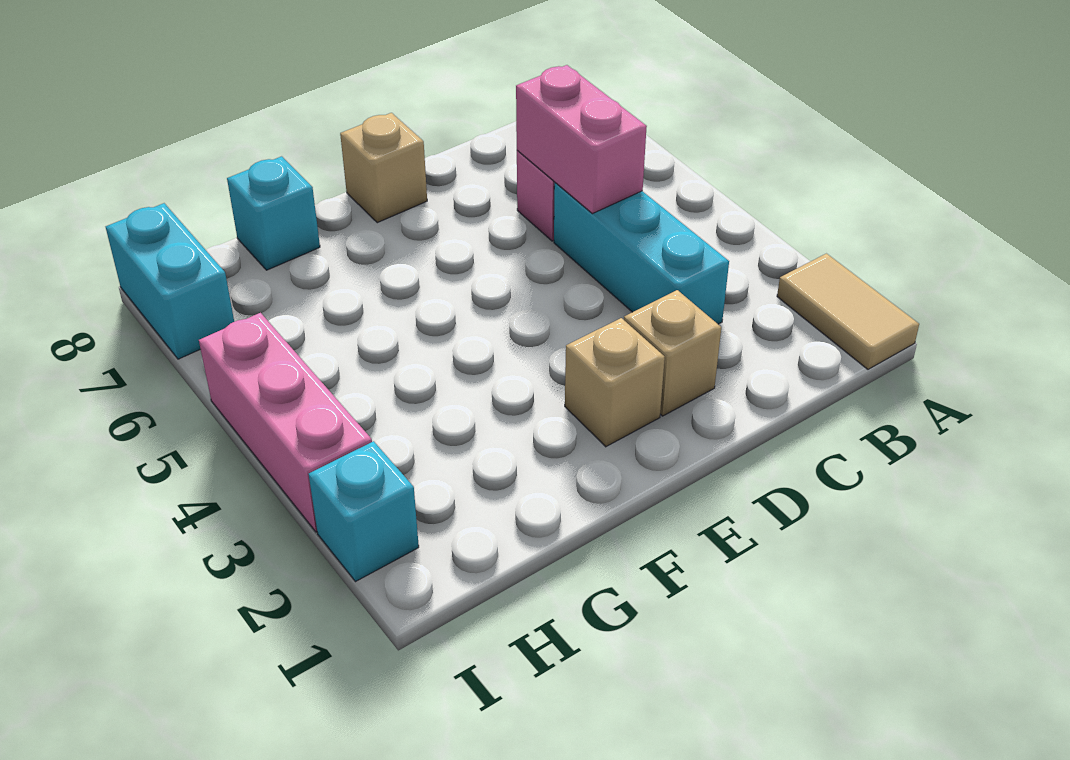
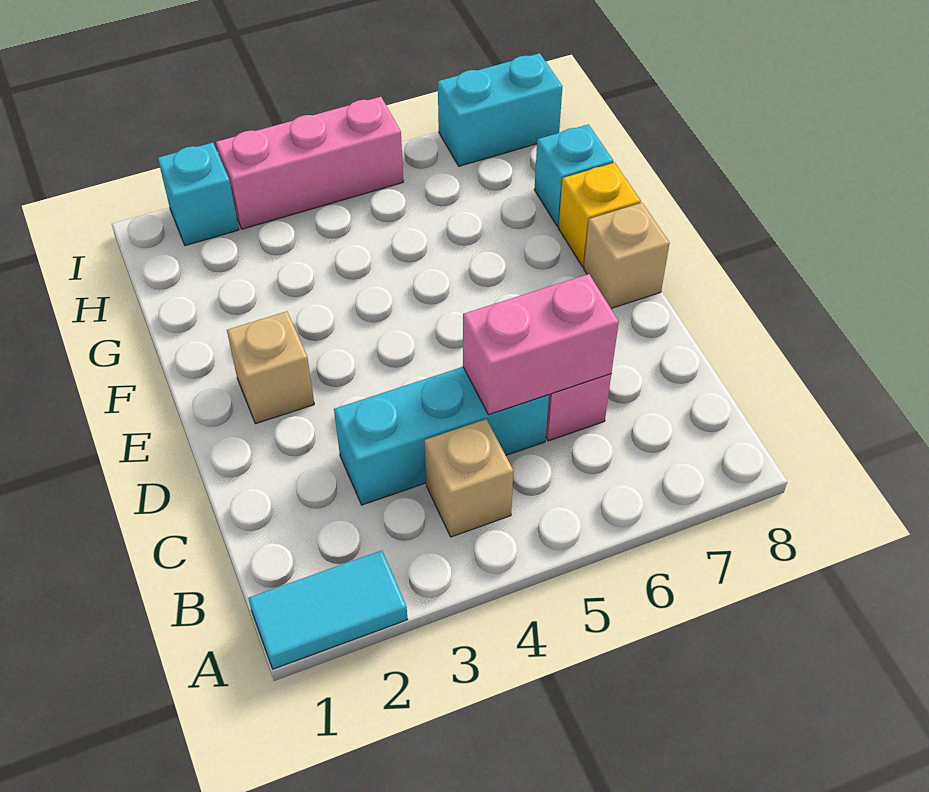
tan tile A1:A2 level 1 -> cyan tile A1:A2 level 1
tan brick D2 level 1 -> tan brick B4 level 1
none -> yellow brick F8 level 1

